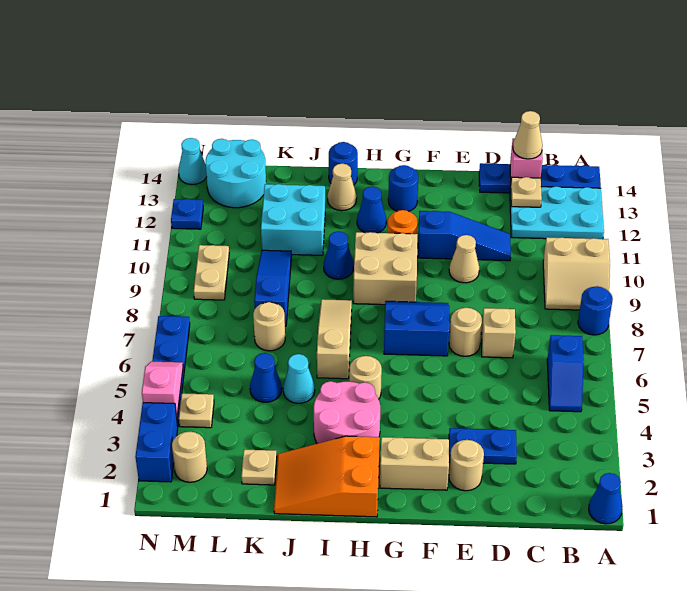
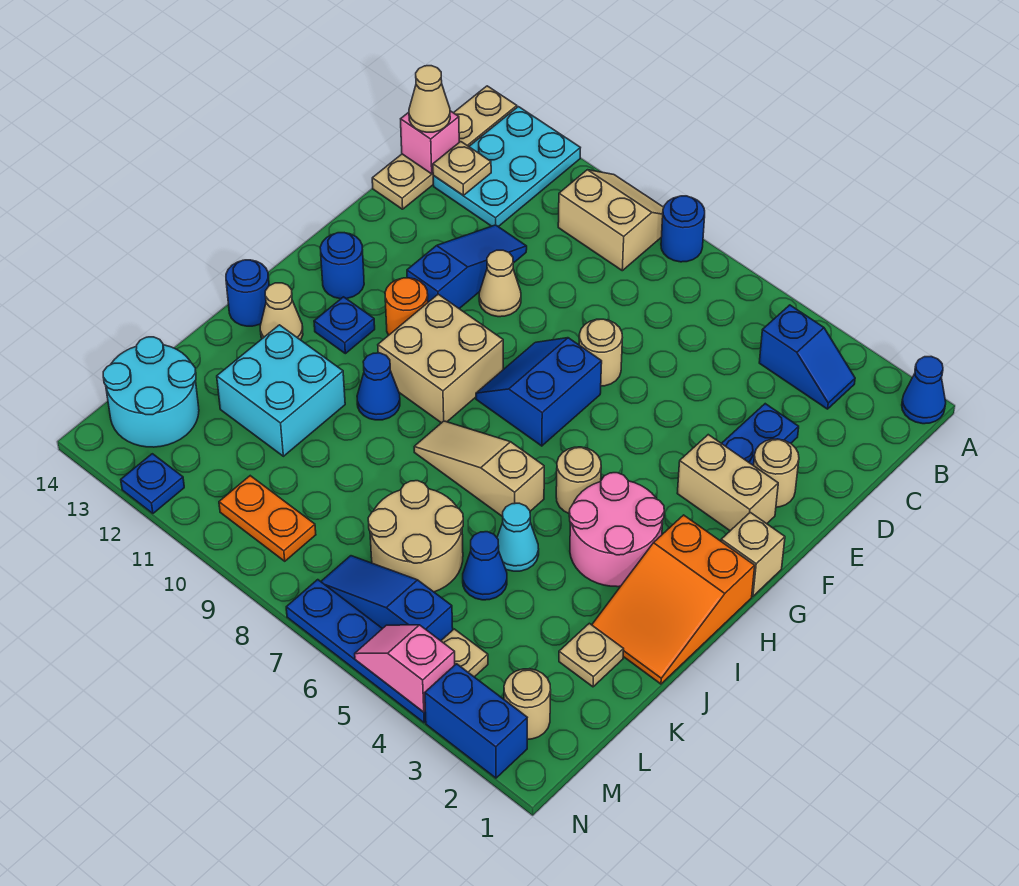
tan slope A9:B10 level 1 top 10 -> tan slope A9:B10 level 1 top B
blue plate A14:D14 level 1 -> tan plate A14:D14 level 1
blue slope B5:B6 level 1 top 6 -> blue slope B3:B4 level 1 top 4
tan brick D7 level 1 -> tan brick G1 level 1
tan brick F2:G2 level 1 -> tan brick F2:F3 level 1
blue cone H12 level 1 -> blue plate H12 level 1
tan round brick K7 level 1 -> tan round brick K6:L7 level 1
blue slope K8:K10 level 1 top 8 -> blue slope M5:M7 level 1 top 5
tan plate M9:M10 level 1 -> orange plate M9:M10 level 1
cyan cone N14 level 1 -> none

